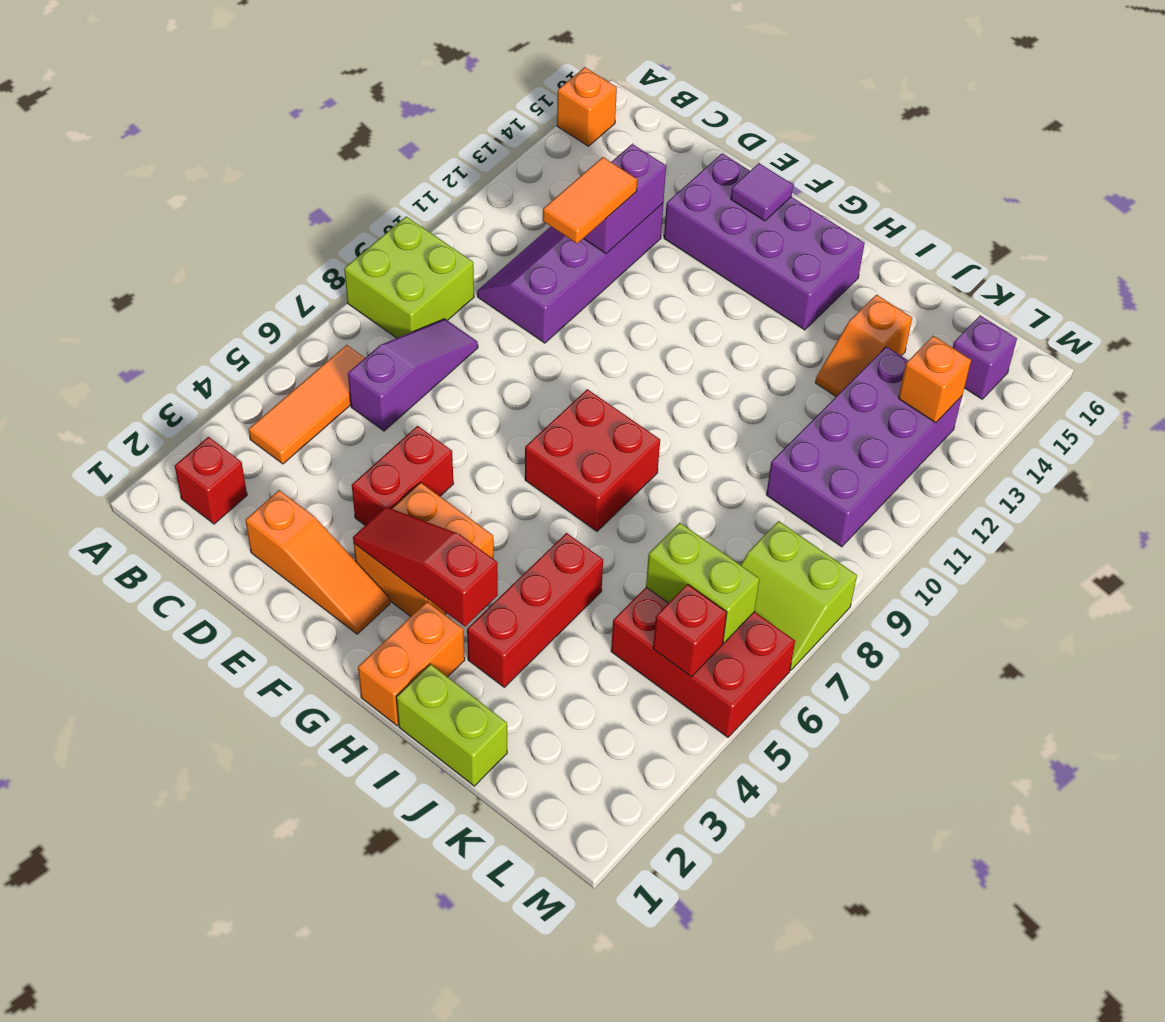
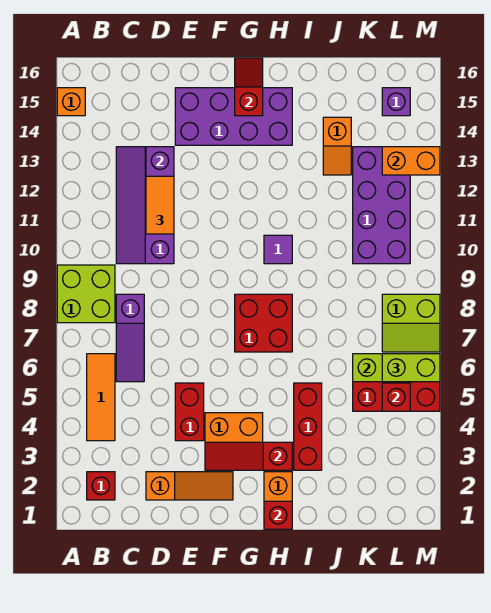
purple slope C6:C8 level 1 top 6 -> purple slope C6:C8 level 1 top 8
purple tile F15 level 2 -> purple tile H10 level 1
none -> red slope G15:G16 level 2 top 15
none -> red brick H1 level 2
lime brick I1:J1 level 1 -> lime brick L6:M6 level 3
orange brick L13 level 2 -> orange brick L13:M13 level 2

